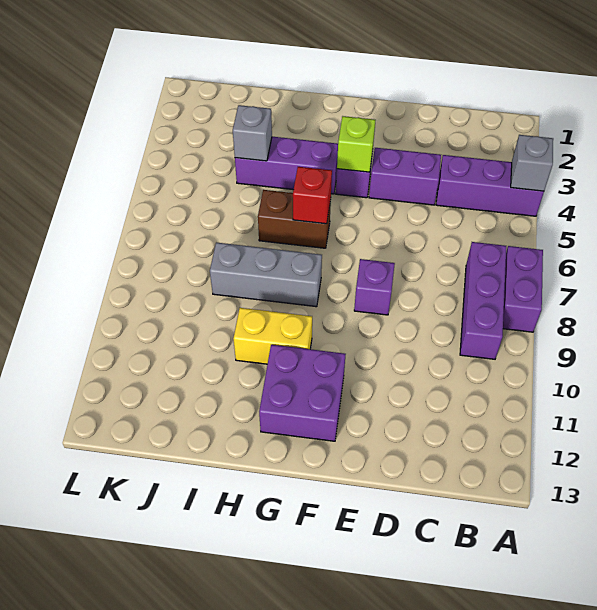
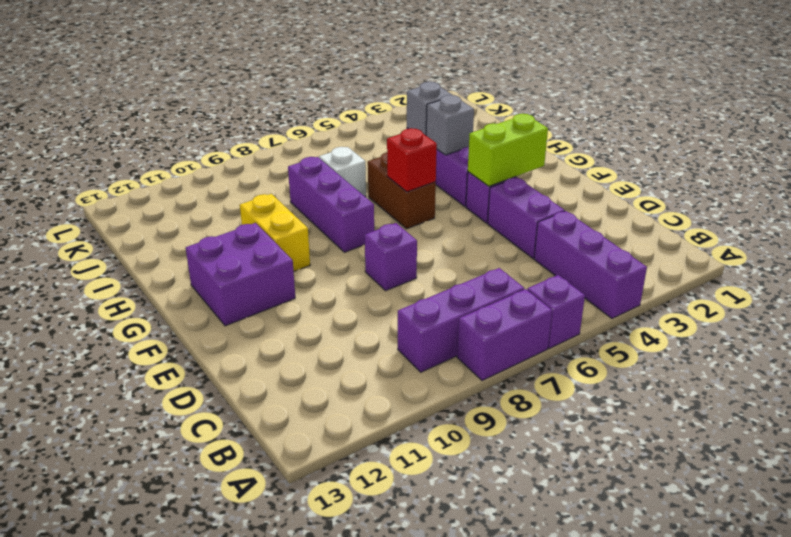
grey brick A4 level 2 -> grey brick H4 level 2
none -> purple brick A6 level 1
lime brick F4 level 2 -> lime brick F3:F4 level 2
grey brick G8:I8 level 1 -> purple brick G8:I8 level 1
none -> white brick I7 level 1

